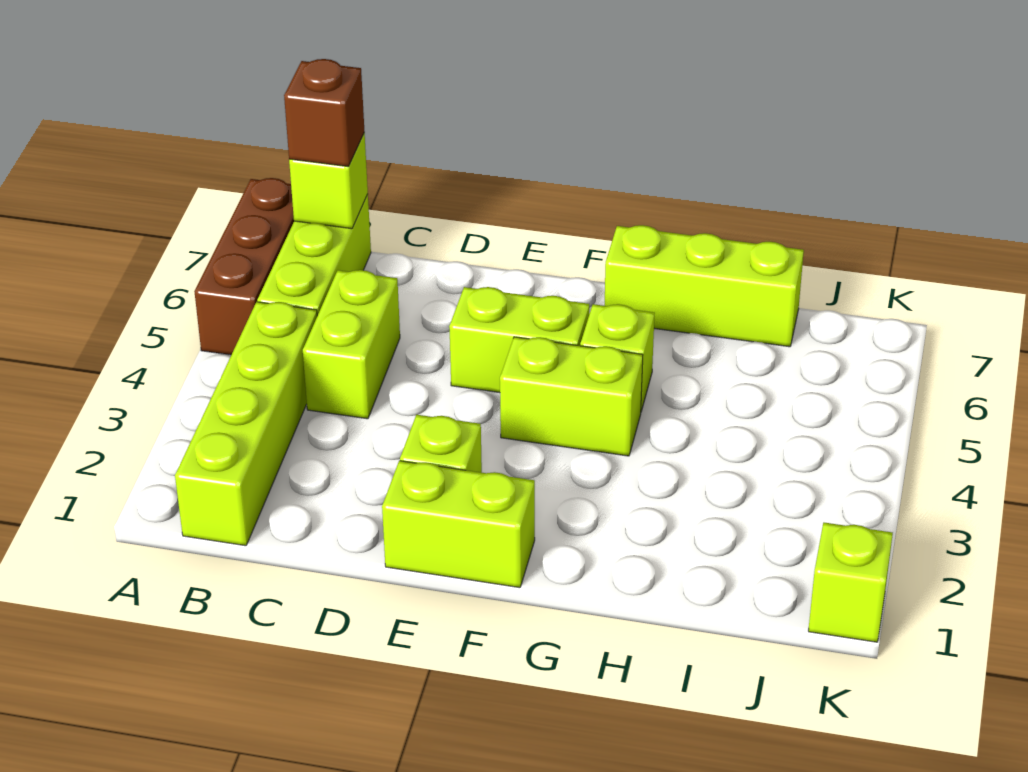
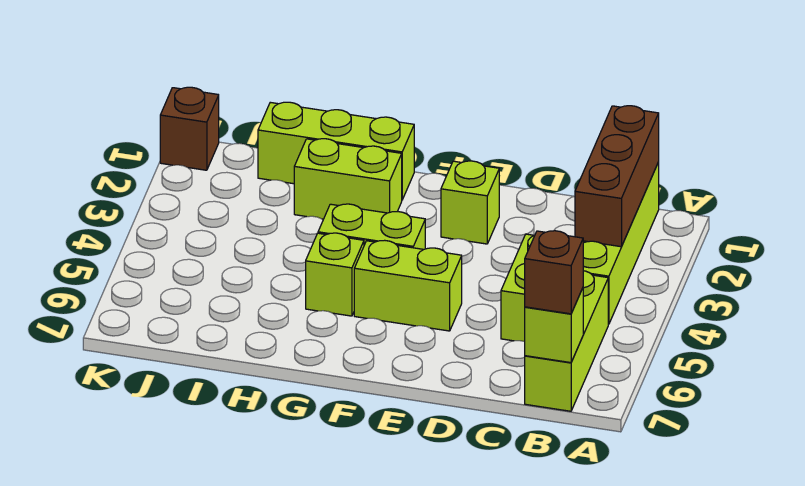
brown brick A5:A7 level 1 -> brown brick B1:B3 level 2
lime brick E1:F1 level 1 -> lime brick G2:H2 level 1
lime brick G7:I7 level 1 -> lime brick G1:I1 level 1
lime brick K1 level 1 -> brown brick K1 level 1

